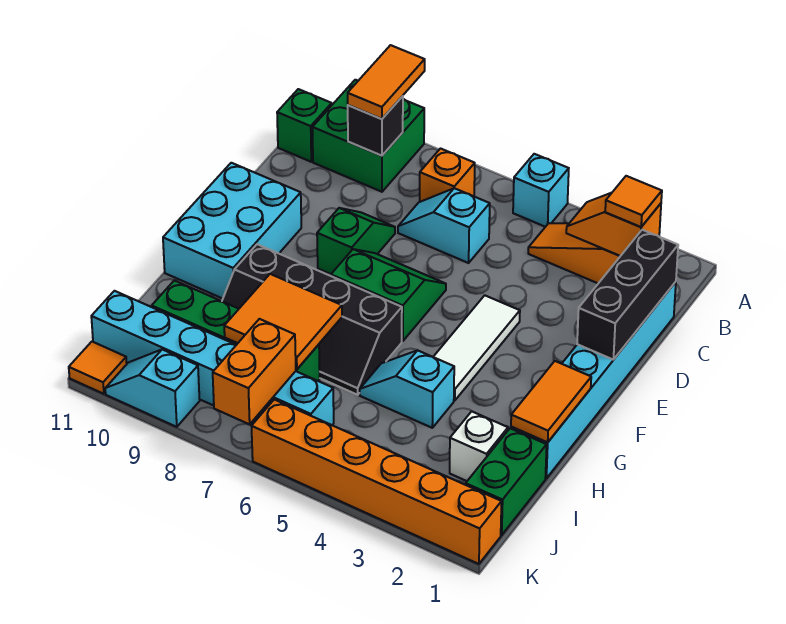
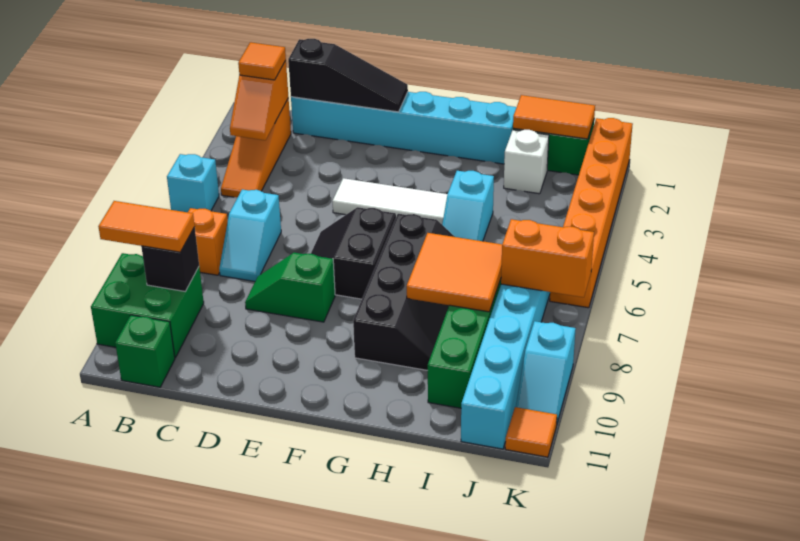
black brick C1:E1 level 2 -> black slope C1:E1 level 2 top C
green slope E6:F7 level 1 top F -> black slope E6:F7 level 1 top F
cyan brick E10:G11 level 1 -> none
orange tile G1:H1 level 2 -> orange tile I1:J1 level 2

